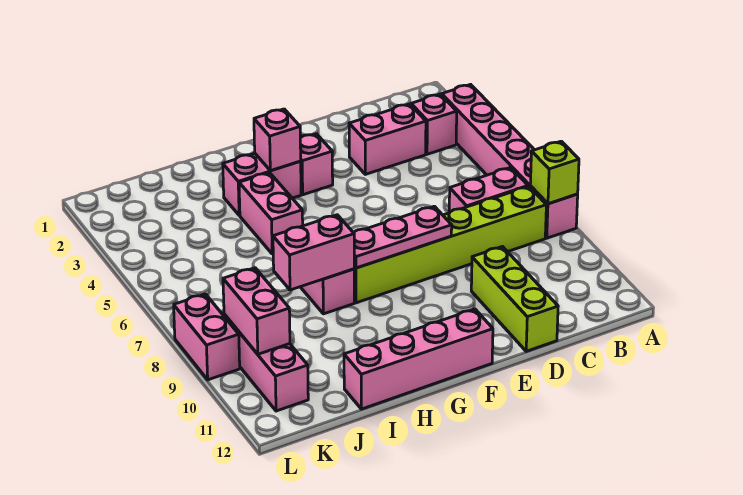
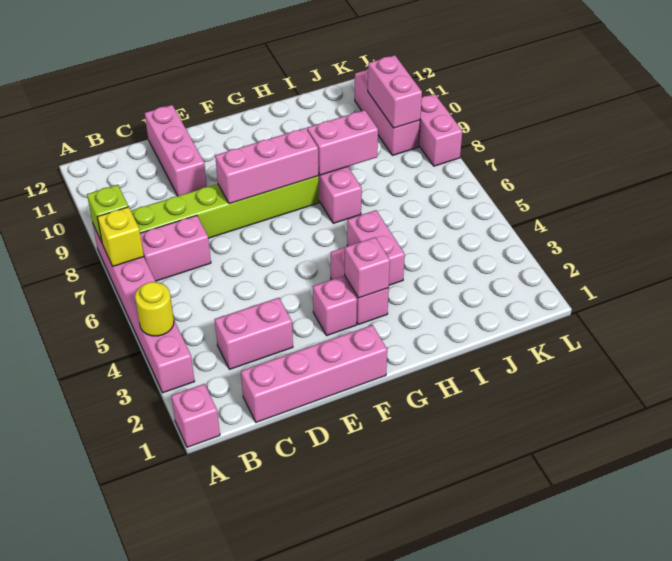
none -> yellow round brick A4 level 2
none -> yellow brick A7 level 2
pink brick B3 level 1 -> pink brick A1 level 1
lime brick D10:D12 level 1 -> pink brick D10:D12 level 1
pink plate E8:G8 level 2 -> pink brick E8:G8 level 2
pink brick F12:I12 level 1 -> pink brick C1:F1 level 1
pink brick G3:H3 level 1 -> pink brick G3:G4 level 1

